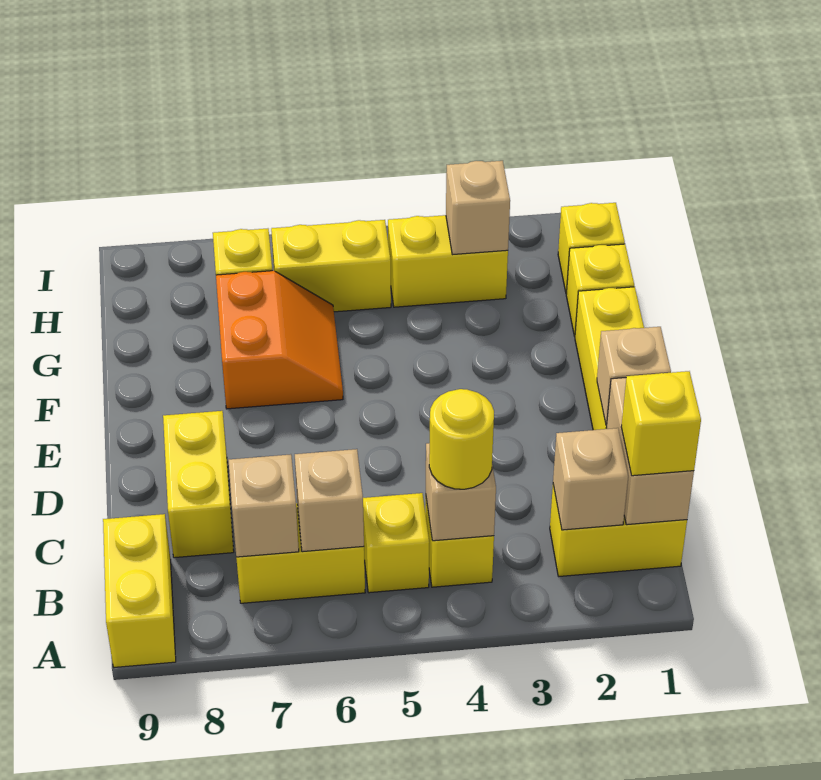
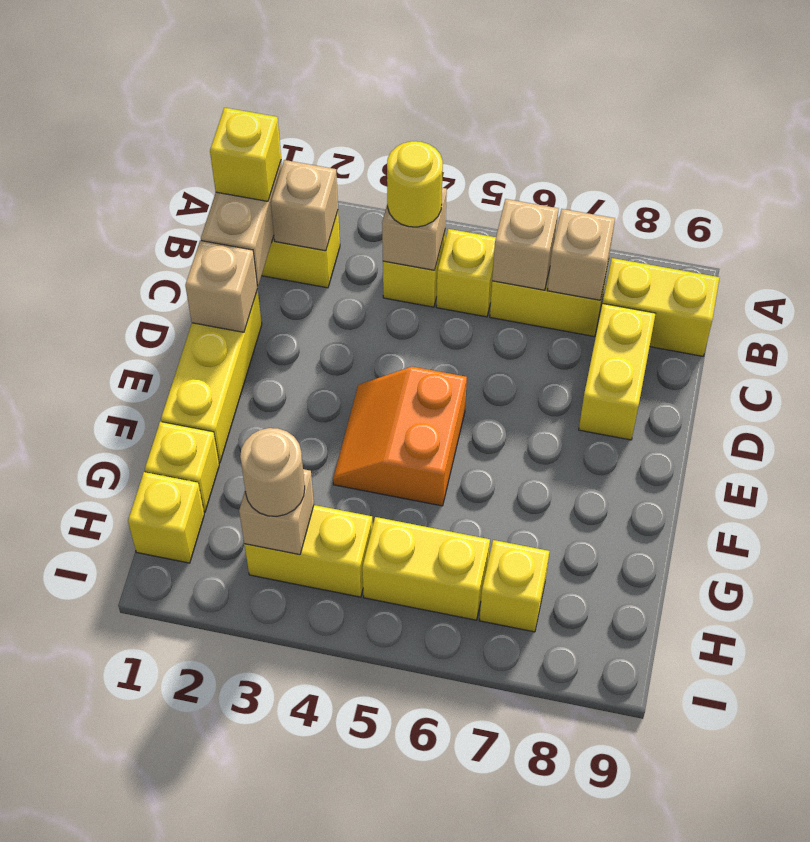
yellow brick A9:B9 level 1 -> yellow brick B8:B9 level 1
orange slope F6:G7 level 1 top 7 -> orange slope E4:F5 level 1 top 5
none -> tan round brick H3 level 3

